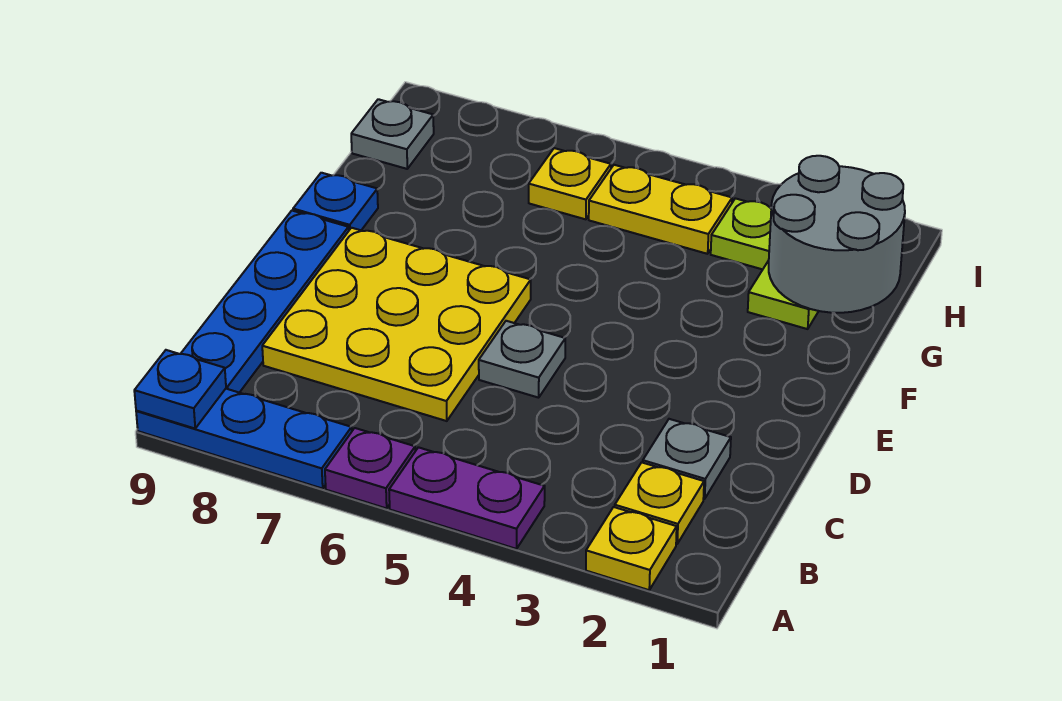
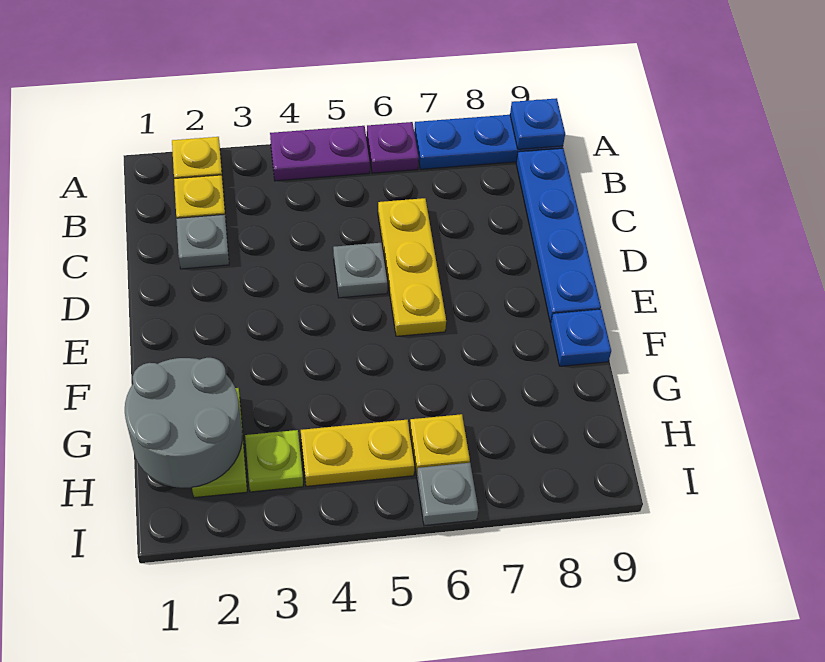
yellow plate C6:E8 level 1 -> yellow plate C6:E6 level 1
grey plate H9 level 1 -> grey plate I6 level 1

